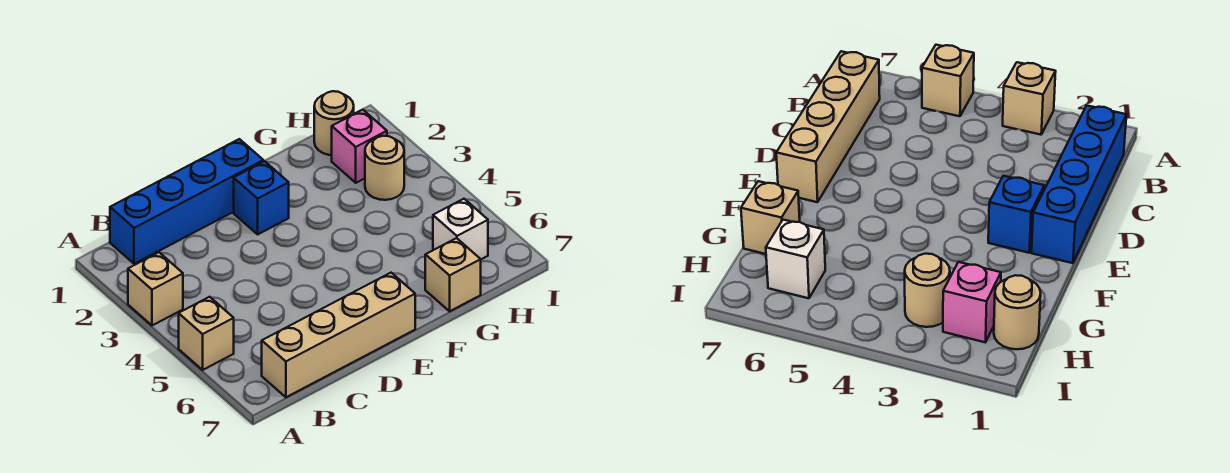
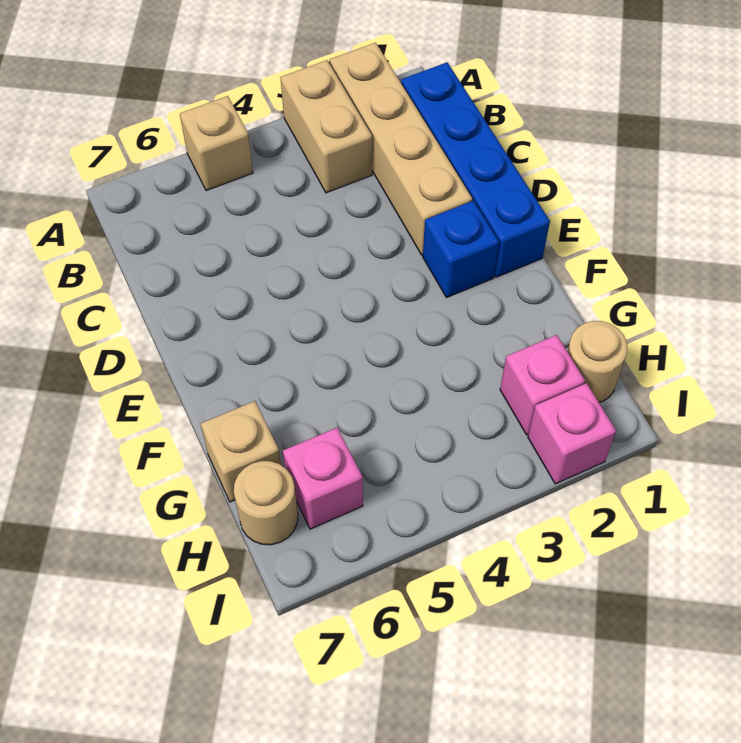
tan brick A3 level 1 -> tan brick A3:B3 level 1
tan brick B7:E7 level 1 -> tan brick A2:D2 level 1
tan round brick H3 level 1 -> tan round brick H7 level 1
white brick H6 level 1 -> pink brick H6 level 1
none -> pink brick I2 level 1

